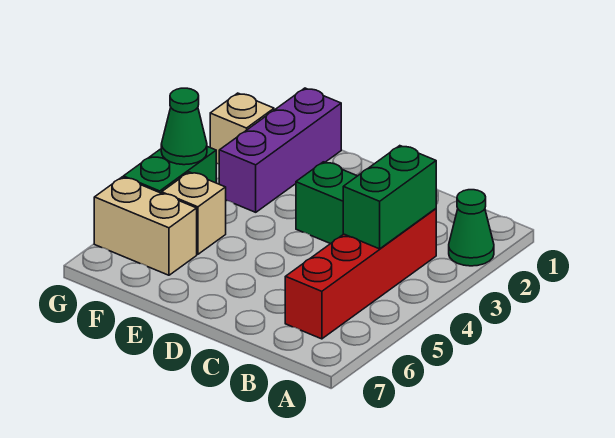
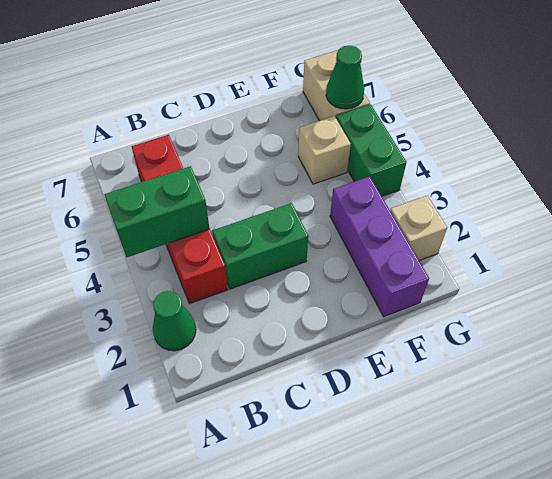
green brick B3:B4 level 2 -> green brick A4:B4 level 2
tan brick F6:G6 level 1 -> tan brick G6:G7 level 1
green cone G4 level 2 -> green cone G6 level 2

